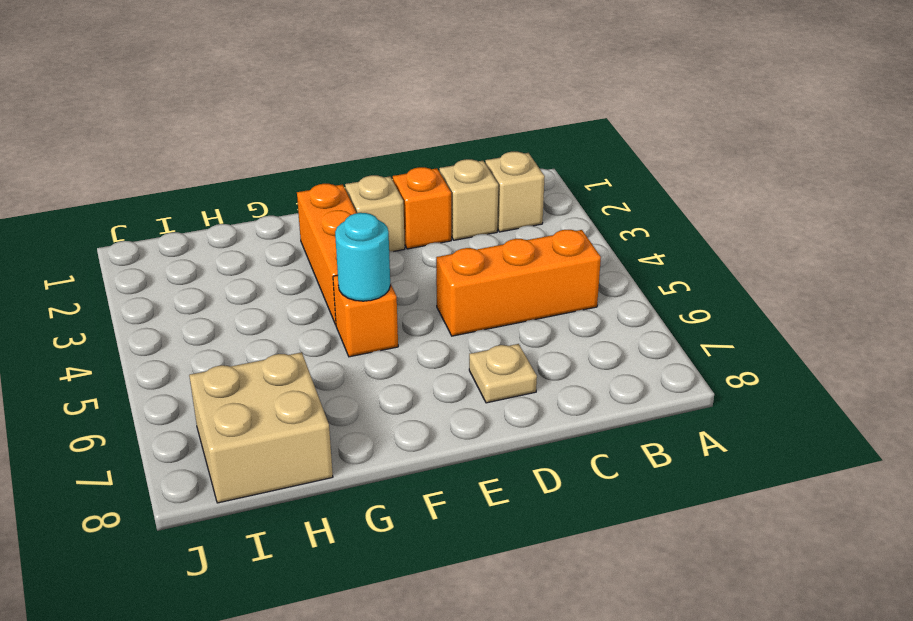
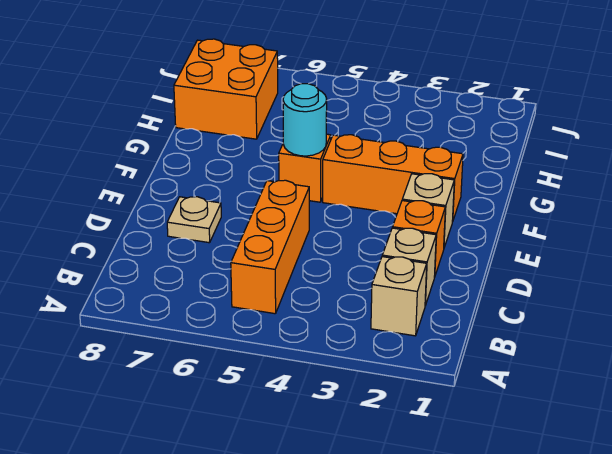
tan brick H7:I8 level 1 -> orange brick H7:I8 level 1

